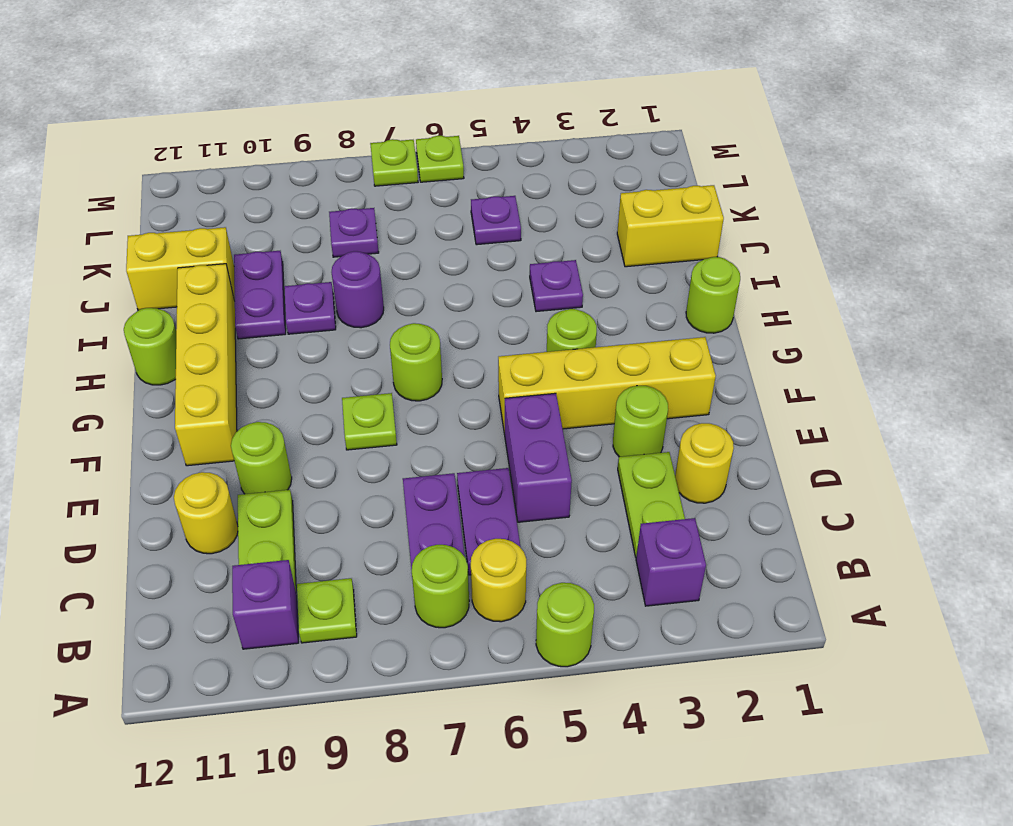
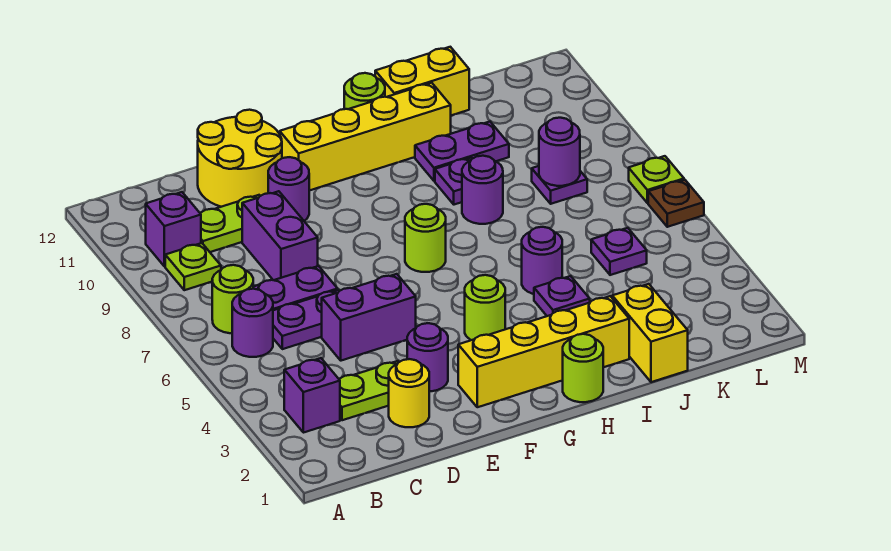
lime round brick A5 level 1 -> none
yellow round brick B6 level 1 -> purple round brick B6 level 1
none -> purple brick D8:D9 level 1
yellow round brick D11 level 1 -> yellow round brick D11:E12 level 1
lime round brick E3 level 1 -> purple round brick E3 level 1
lime round brick E10 level 1 -> purple round brick E10 level 1
yellow brick F2:F5 level 1 -> yellow brick F2:I2 level 1
lime plate F8 level 1 -> none
none -> purple round brick I5 level 1
yellow brick J11:J12 level 1 -> yellow brick I12:J12 level 1
none -> purple round brick K8 level 2
lime plate M6 level 1 -> brown plate M6 level 1

